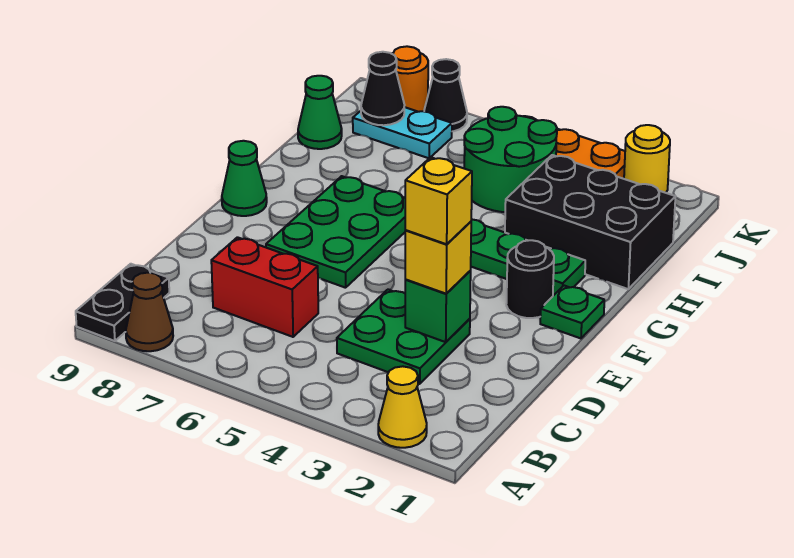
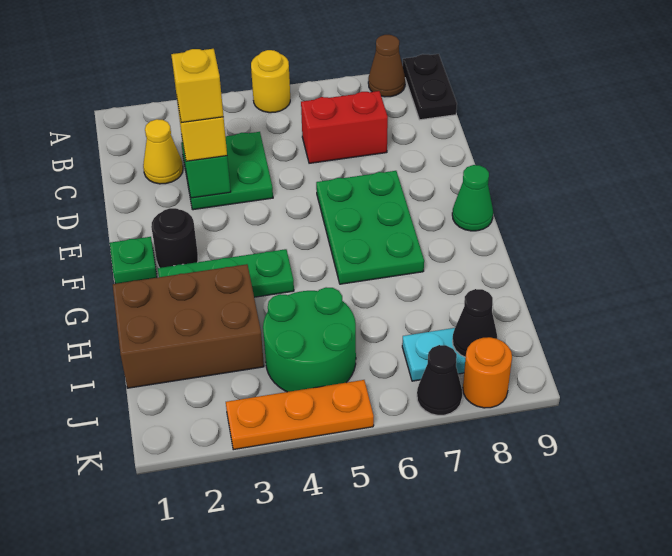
yellow cone A2 level 1 -> yellow cone C2 level 1
black brick H1:I3 level 1 -> brown brick H1:I3 level 1
green cone I9 level 1 -> none
yellow round brick K2 level 1 -> yellow round brick A5 level 1

